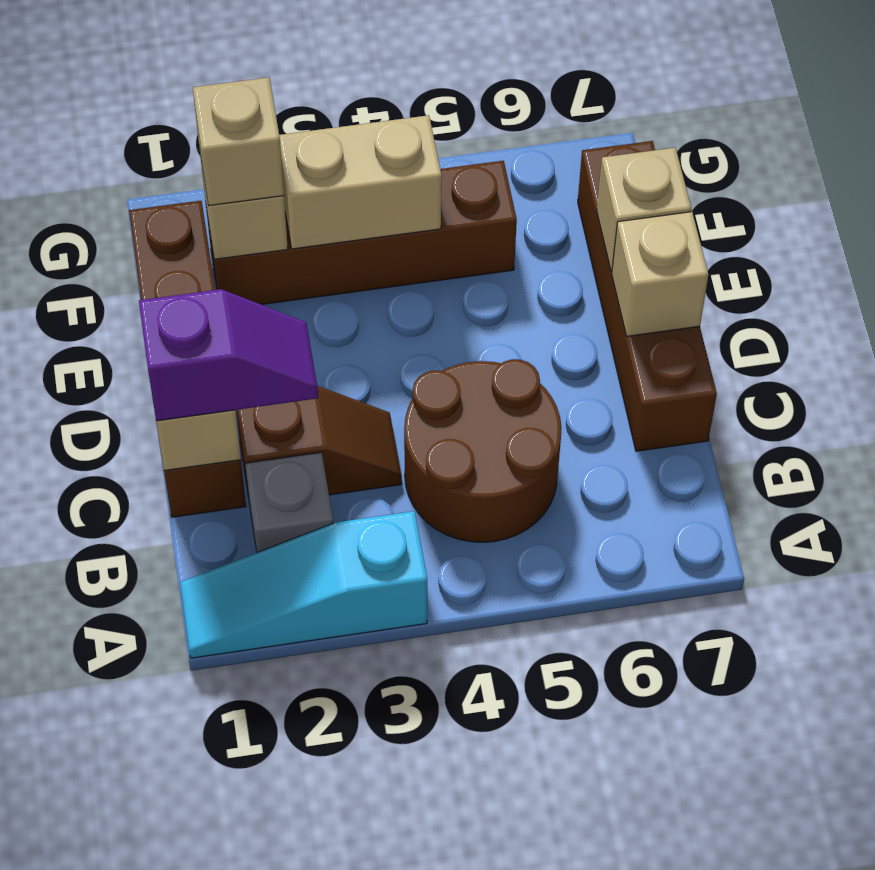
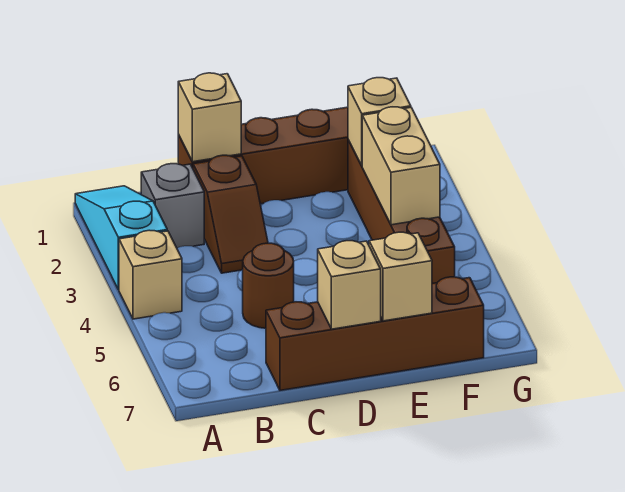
brown round brick B4:C5 level 1 -> brown round brick C5 level 1
purple slope C1:C2 level 3 top 1 -> none
tan brick F2 level 3 -> tan brick A4 level 1

